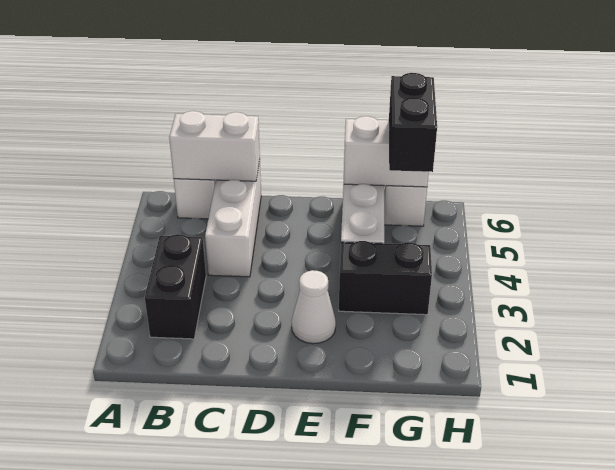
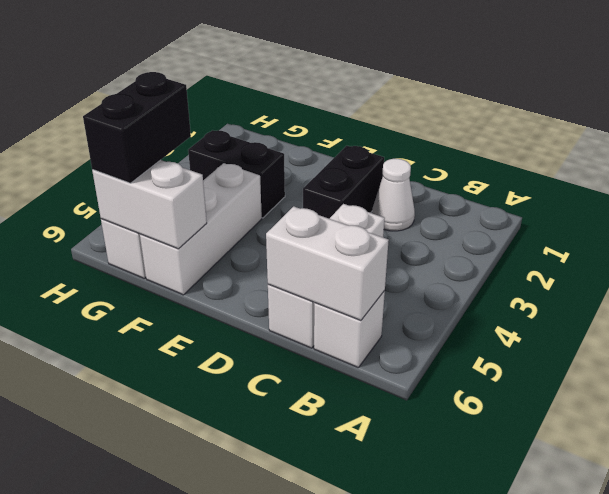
black brick B2:B3 level 1 -> black brick D2:D3 level 1
white cone E2 level 1 -> white cone C2 level 1

